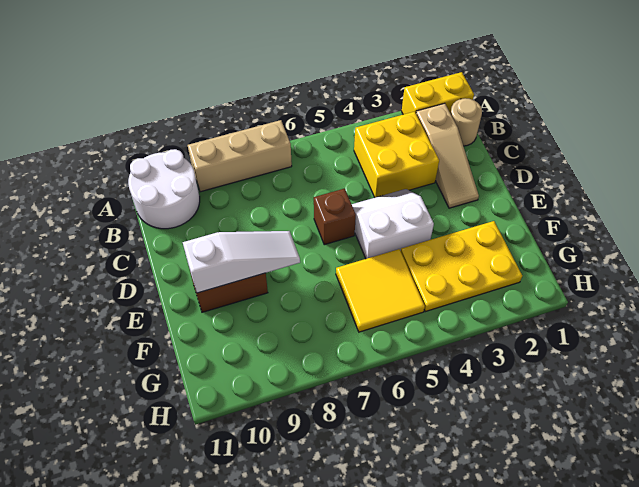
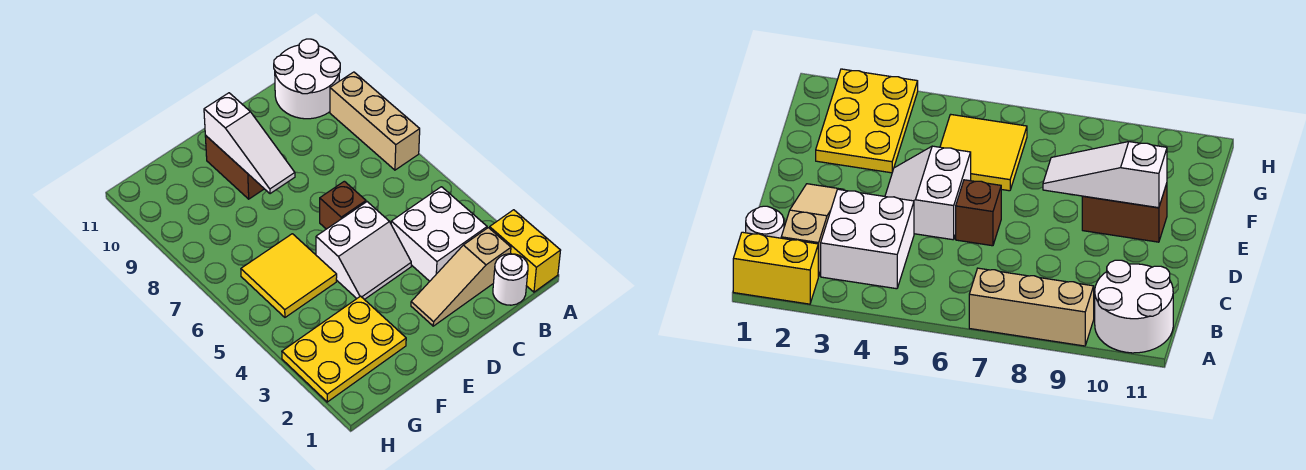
tan round brick B1 level 1 -> white round brick B1 level 1
yellow brick B3:C4 level 1 -> white brick B3:C4 level 1
white slope D4:E5 level 1 top E -> white slope D4:E5 level 1 top 5
yellow plate F2:G4 level 1 -> yellow plate F2:H3 level 1

